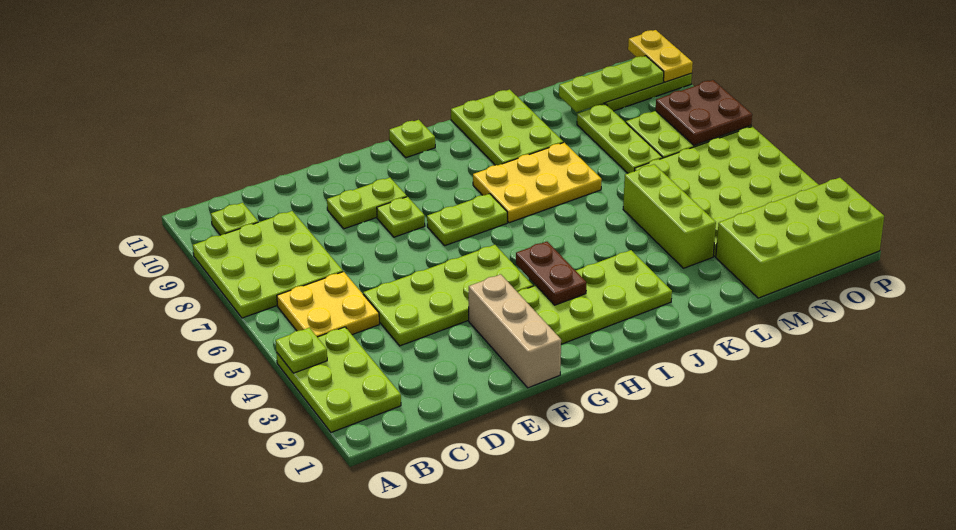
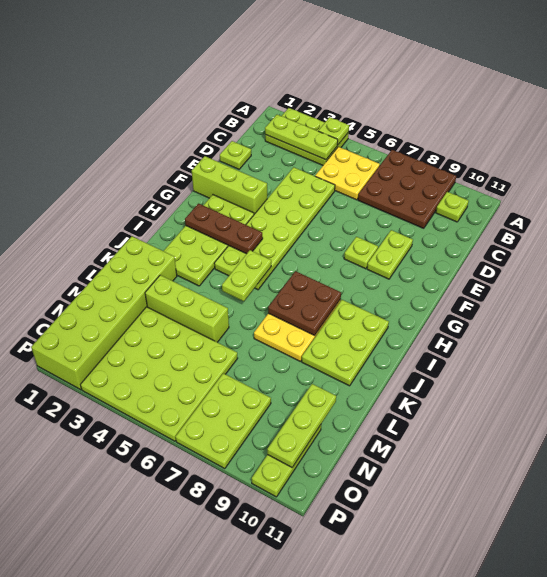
lime plate A7:C9 level 1 -> brown plate A7:C9 level 1
lime plate D4:G5 level 1 -> lime plate D4:I5 level 1
tan brick F1:F3 level 1 -> lime brick F1:F3 level 1
lime plate G7:H7 level 1 -> lime plate I5:J5 level 2
brown plate H3:H4 level 2 -> brown plate H2:H4 level 2
lime plate H11 level 1 -> lime plate D1 level 1
lime plate J9:K11 level 1 -> lime plate I9:K10 level 1
lime brick M1:P2 level 1 -> lime brick K1:P2 level 1
lime plate M7:M9 level 1 -> lime plate B2:B4 level 2
brown plate O7:P8 level 2 -> brown plate I7:J8 level 2
yellow plate P10:P11 level 2 -> none

